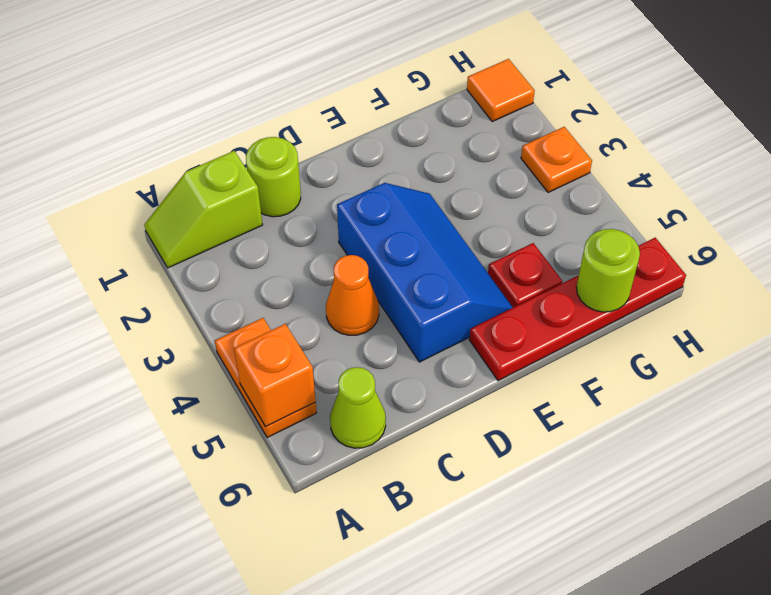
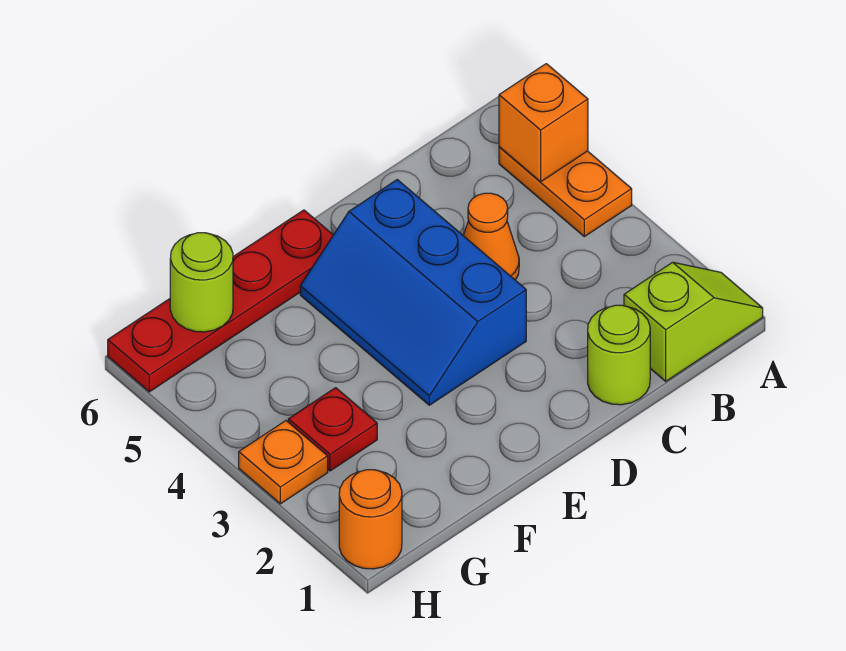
lime cone B6 level 1 -> none
red plate F5 level 1 -> red plate G3 level 1
orange tile H1 level 1 -> orange round brick H1 level 1

